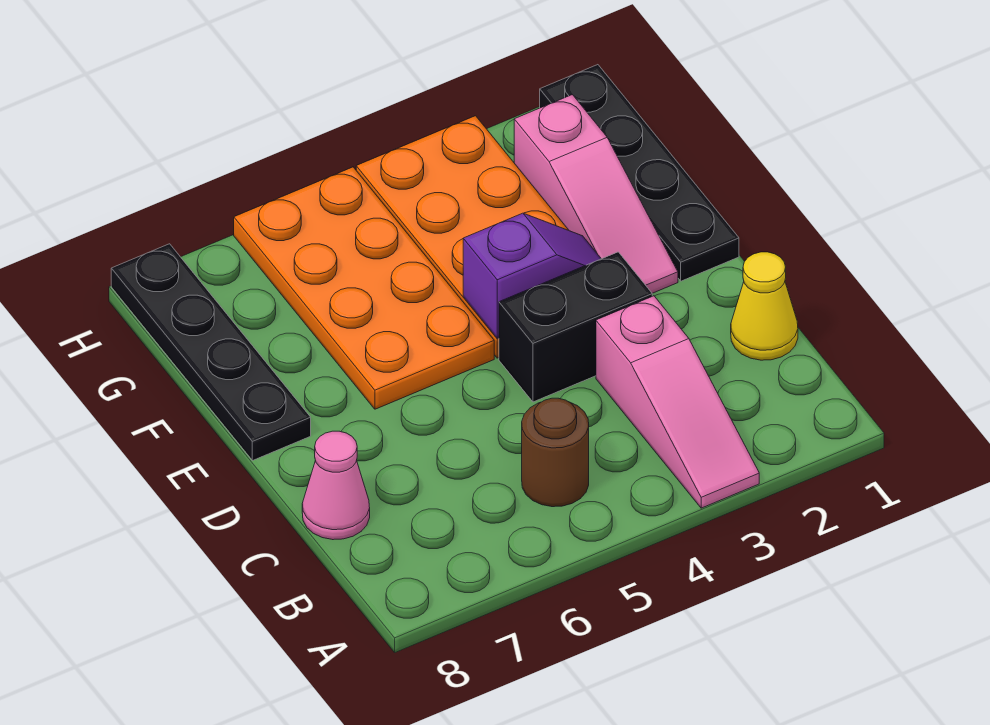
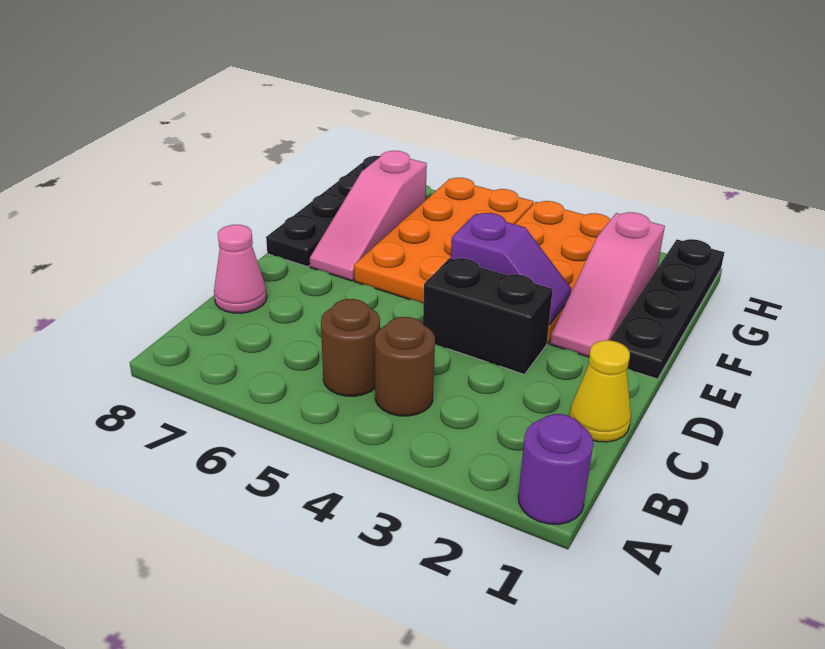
none -> purple round brick A1 level 1
pink slope A3:C3 level 1 top C -> pink slope E7:G7 level 1 top G
none -> brown round brick B4 level 1

